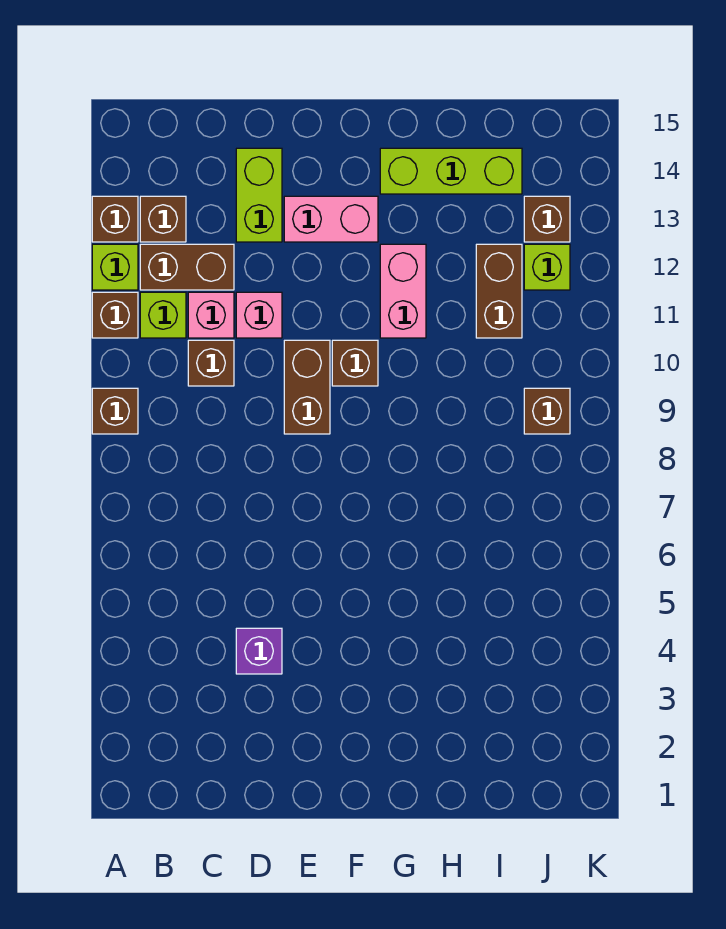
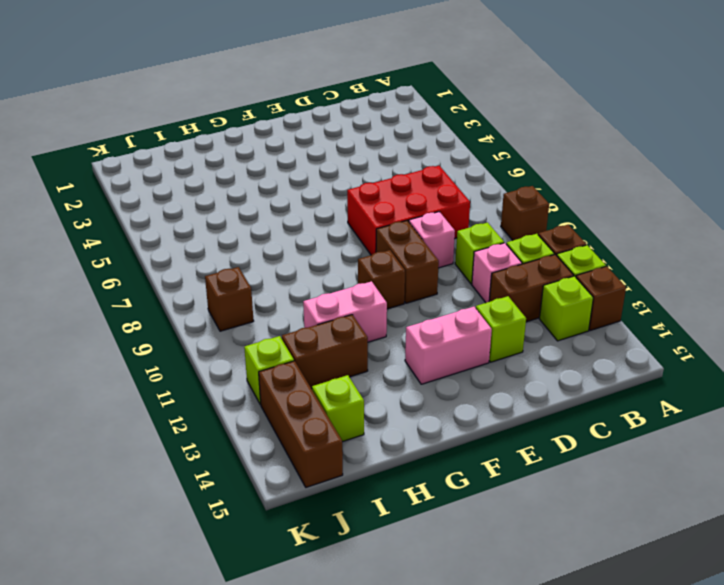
brown brick B13 level 1 -> lime brick B13 level 1
none -> red brick C7:E8 level 1
brown brick C10 level 1 -> lime brick C10 level 1
purple brick D4 level 1 -> none
pink brick D11 level 1 -> pink brick D9 level 1
lime brick D13:D14 level 1 -> lime brick D13 level 1
pink brick G11:G12 level 1 -> pink brick G11:H11 level 1
lime brick G14:I14 level 1 -> lime brick I14 level 1
brown brick I11:I12 level 1 -> brown brick H12:I12 level 1
brown brick J13 level 1 -> brown brick J13:J15 level 1

